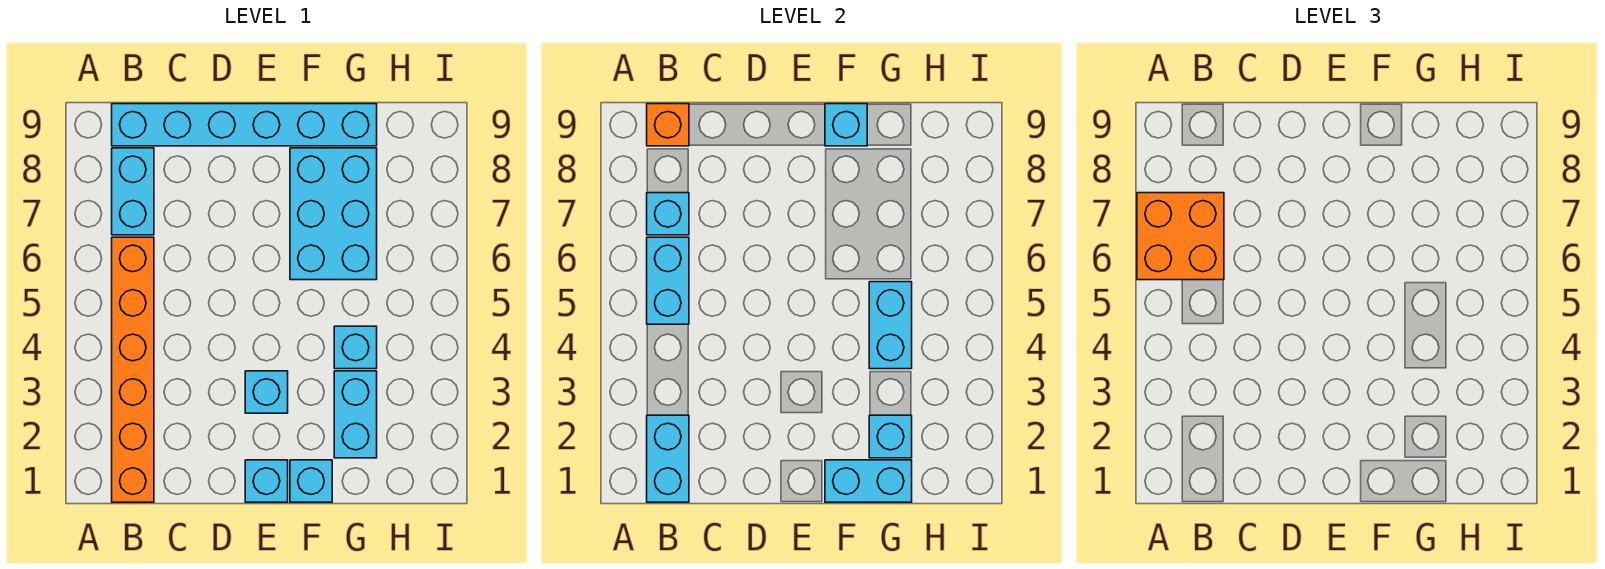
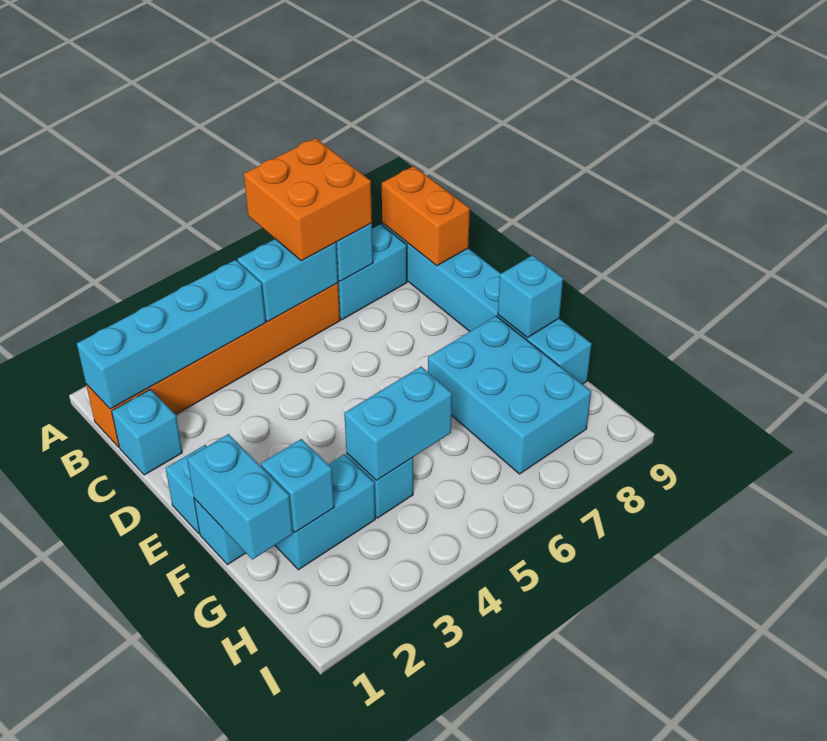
cyan brick B1:B2 level 2 -> cyan brick B1:B4 level 2
orange brick B9 level 2 -> orange brick B9:C9 level 2
cyan brick E3 level 1 -> cyan brick C1 level 1
cyan brick F6:G8 level 1 -> cyan brick F7:H8 level 1

